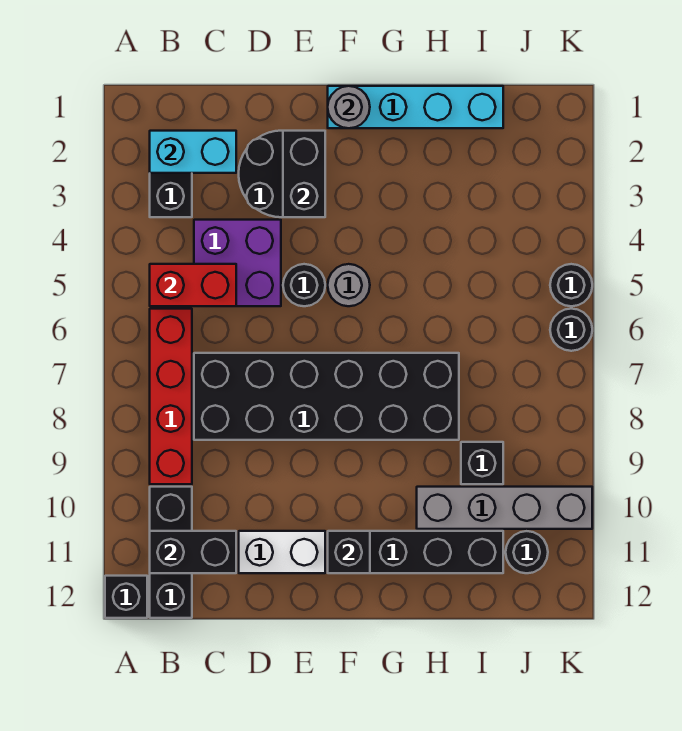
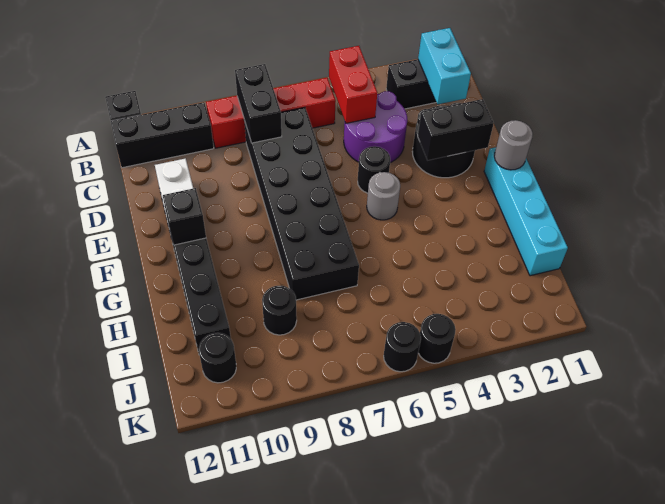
black brick B11:C11 level 2 -> black brick B8:C8 level 2
purple brick C4:D5 level 1 -> purple round brick C4:D5 level 1
grey brick H10:K10 level 1 -> none
black brick I9 level 1 -> black round brick I9 level 1

